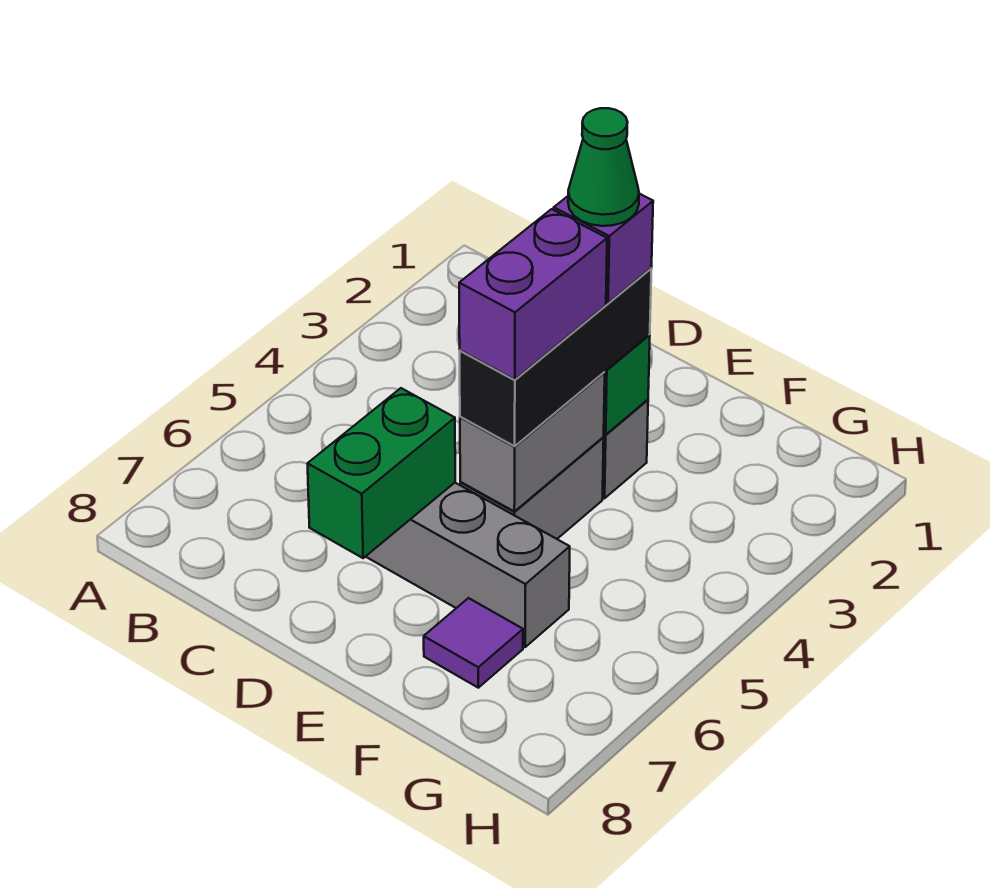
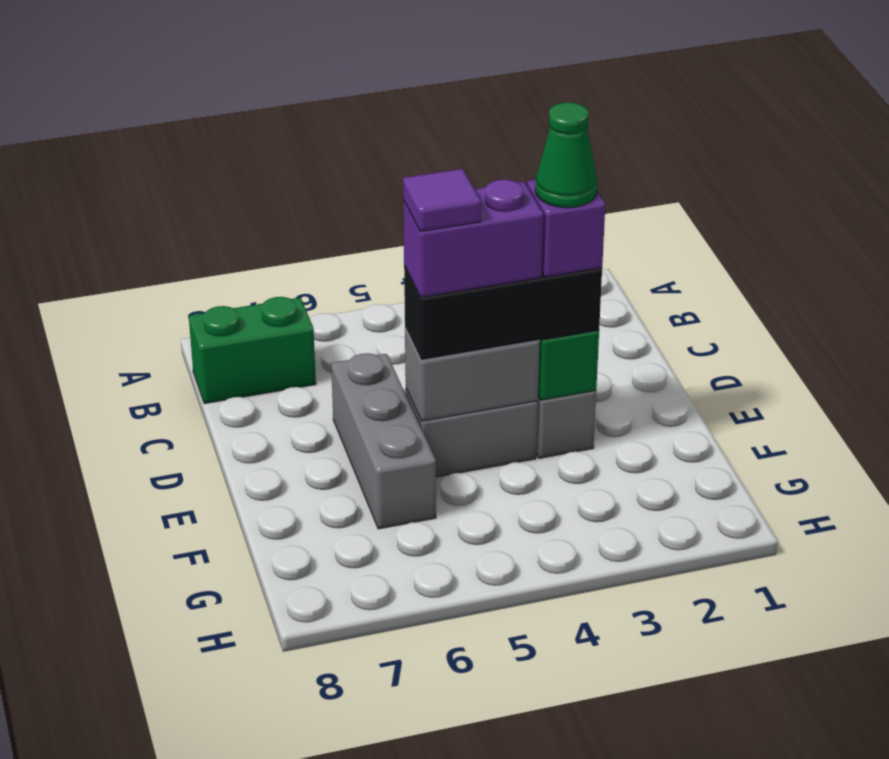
green brick D6:D7 level 2 -> green brick B7:B8 level 1
purple tile F7 level 1 -> purple tile E5 level 5

